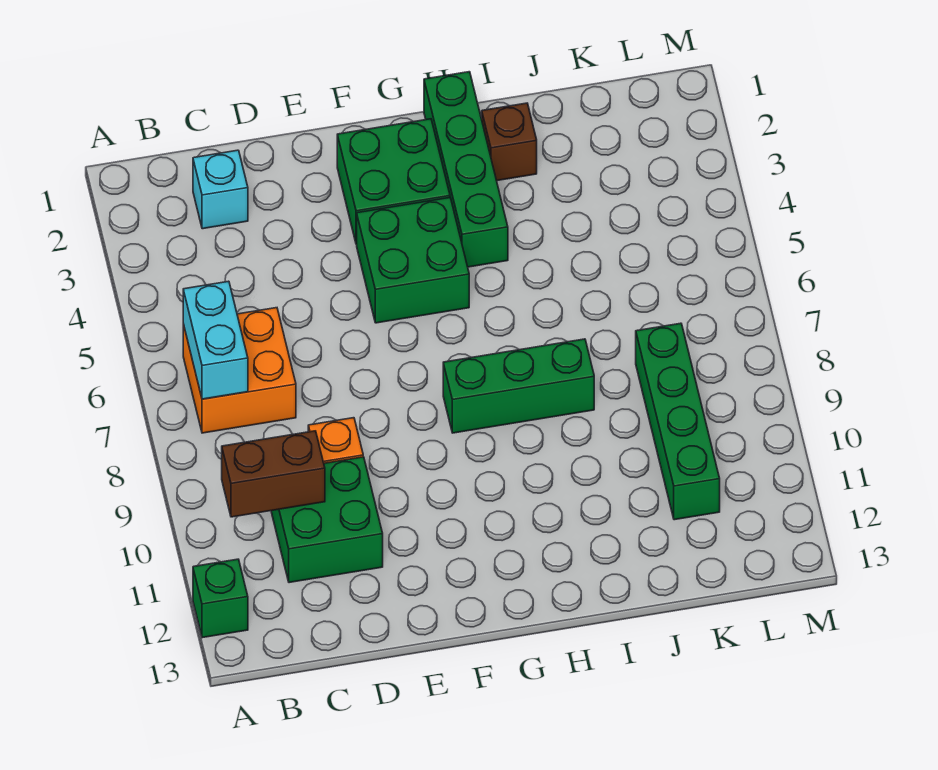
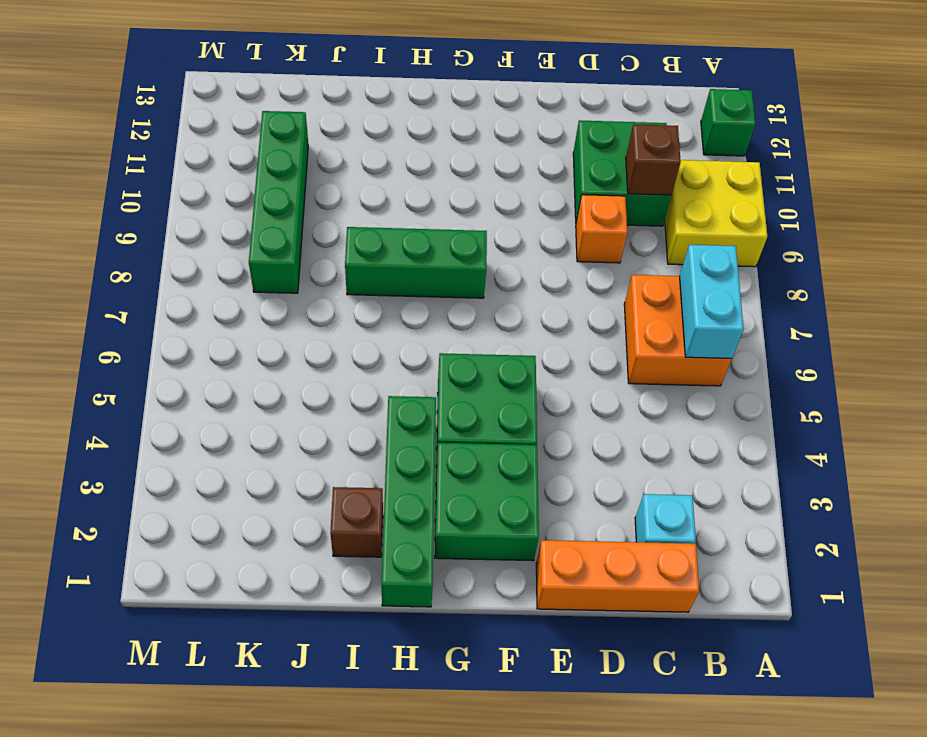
none -> yellow brick A9:B10 level 1
brown brick B10:C10 level 2 -> brown brick C10 level 2
none -> orange brick C1:E1 level 1

